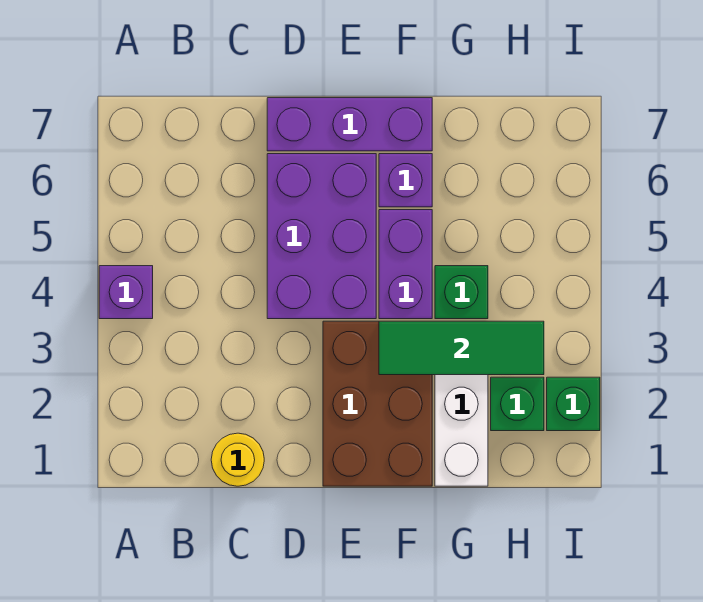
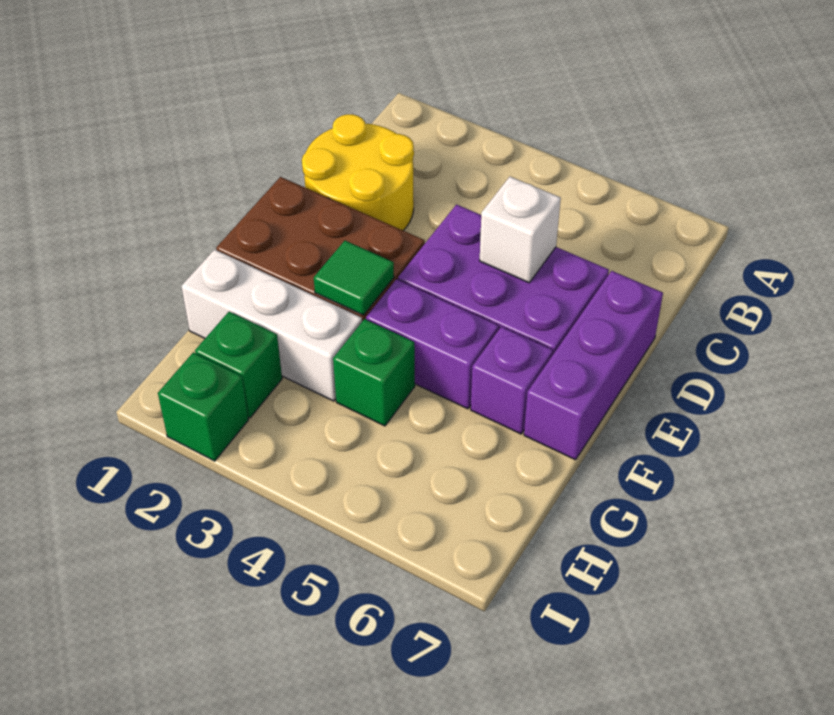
purple brick A4 level 1 -> none
yellow round brick C1 level 1 -> yellow round brick C1:D2 level 1
none -> white brick D5 level 2
green tile F3:H3 level 2 -> green tile F3 level 2

